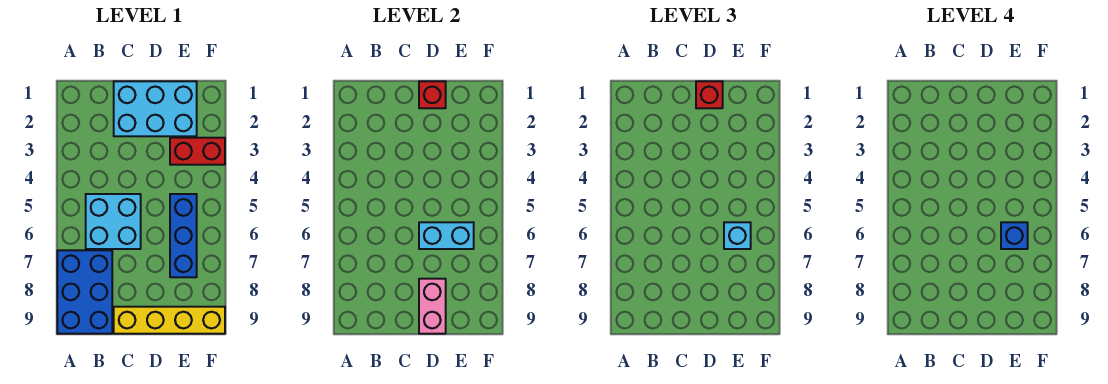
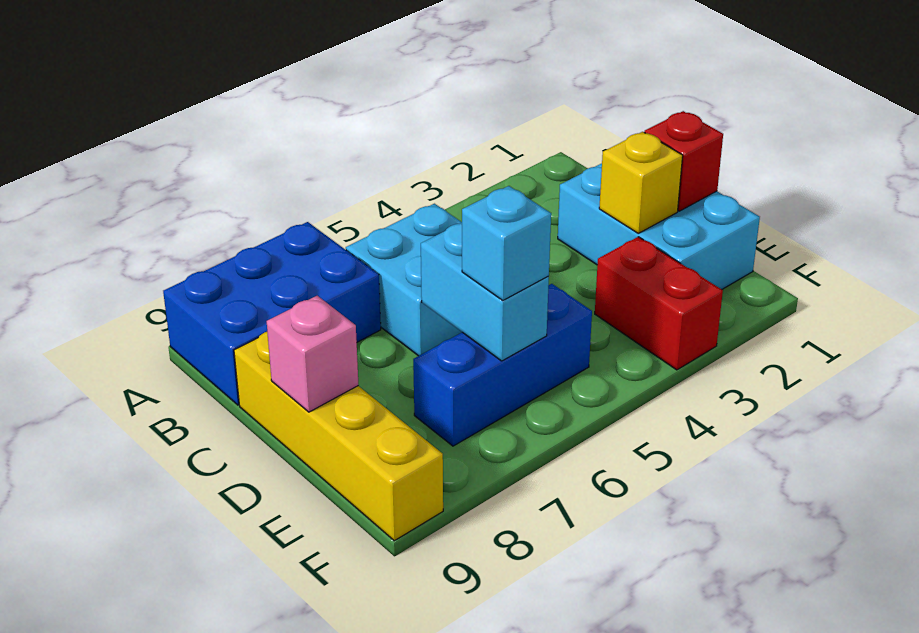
red brick D1 level 3 -> none
none -> yellow brick D2 level 2
pink brick D8:D9 level 2 -> pink brick D9 level 2
blue brick E6 level 4 -> none

